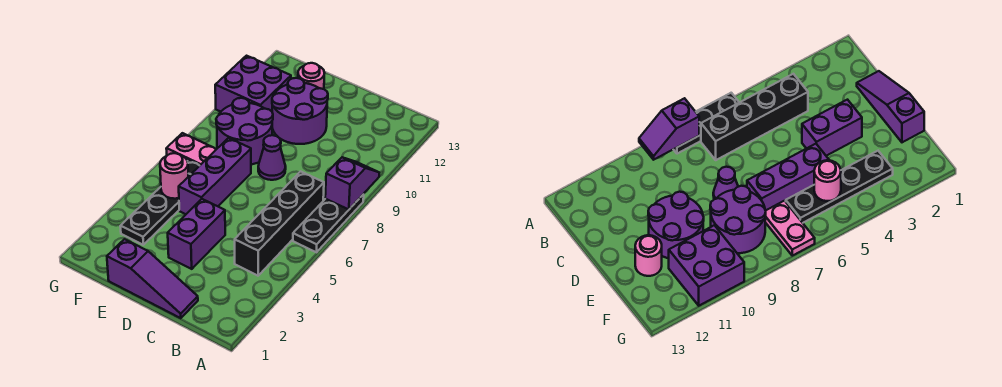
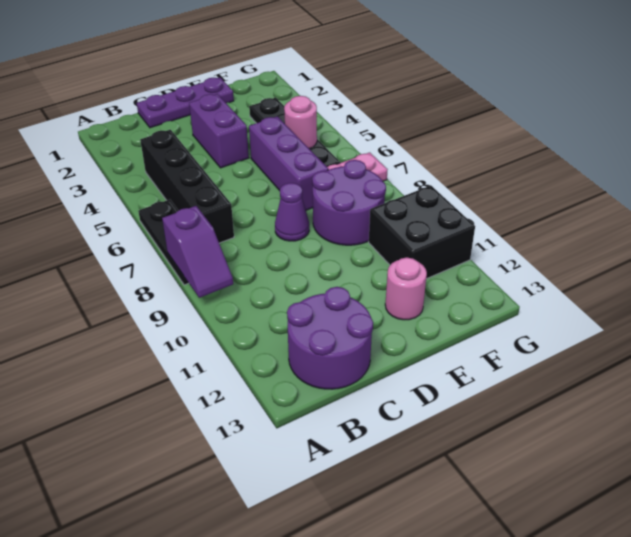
purple slope C1:E1 level 1 top E -> purple plate C1:E1 level 1
purple round brick D10:E11 level 1 -> purple round brick B12:C13 level 1
purple brick F10:G11 level 1 -> black brick F10:G11 level 1

